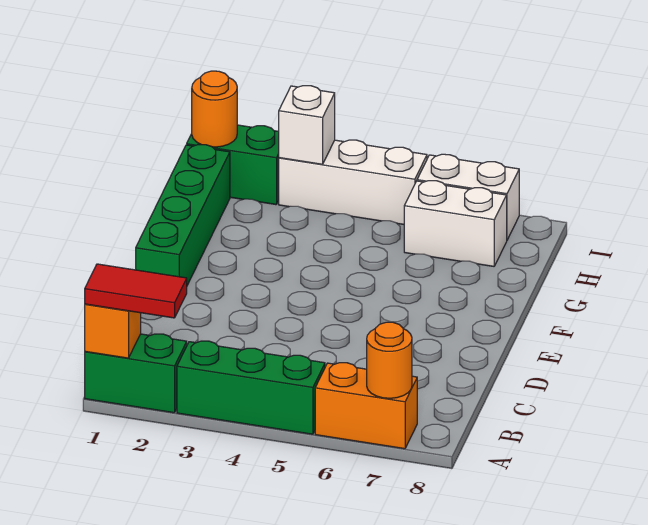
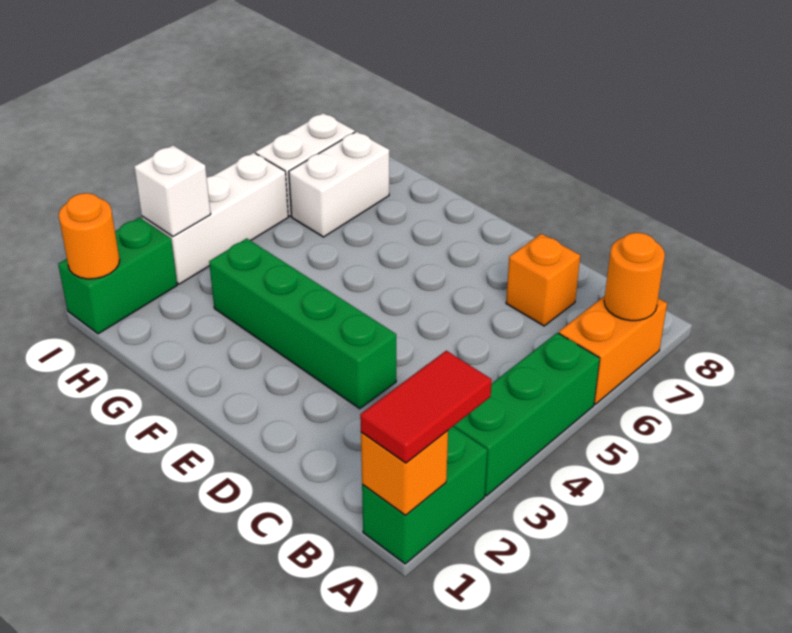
none -> orange brick C7 level 1
green brick E1:H1 level 1 -> green brick D3:G3 level 1

